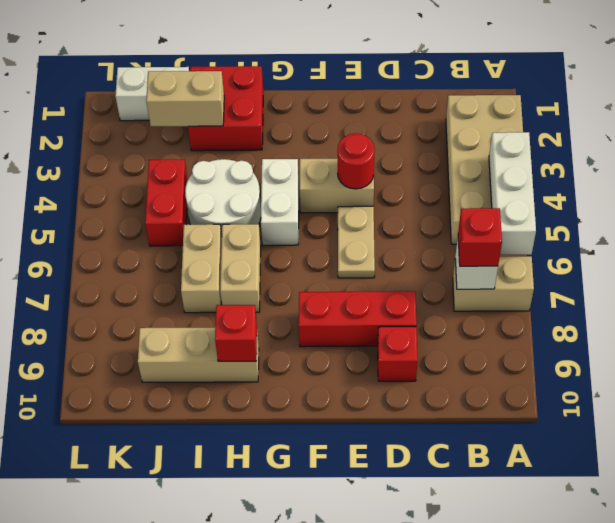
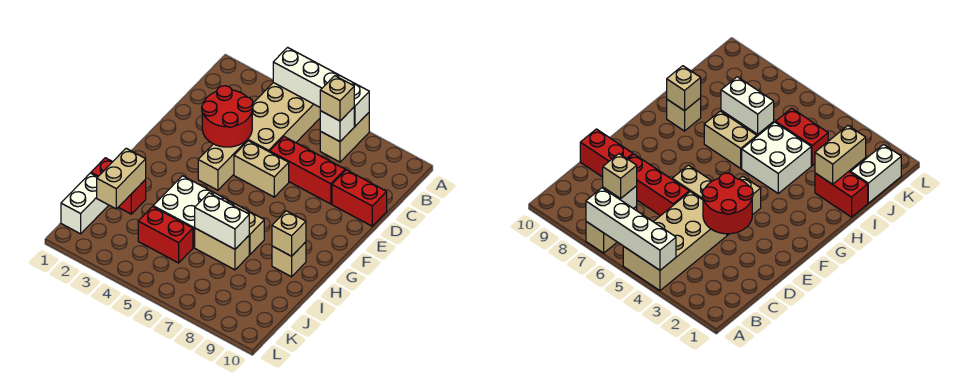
tan brick A2:B5 level 1 -> tan brick A4:D5 level 1
white brick A4:A6 level 2 -> white brick A4:A7 level 2
red brick B7 level 3 -> tan brick B7 level 3
red brick D8:F8 level 1 -> red brick D6:D8 level 1
red brick D9 level 1 -> red brick D9:D10 level 1
red round brick E4 level 2 -> red round brick D3:E4 level 2
tan plate E5:E6 level 1 -> tan brick E5:E6 level 1
white brick G4:G5 level 1 -> white brick I6:I7 level 2
red brick H1:I2 level 1 -> red brick I1:I2 level 1
white round brick H4:I5 level 1 -> white brick H4:I5 level 1
tan brick H9:J9 level 1 -> tan brick H9 level 1
red brick H9 level 2 -> tan brick H9 level 2

